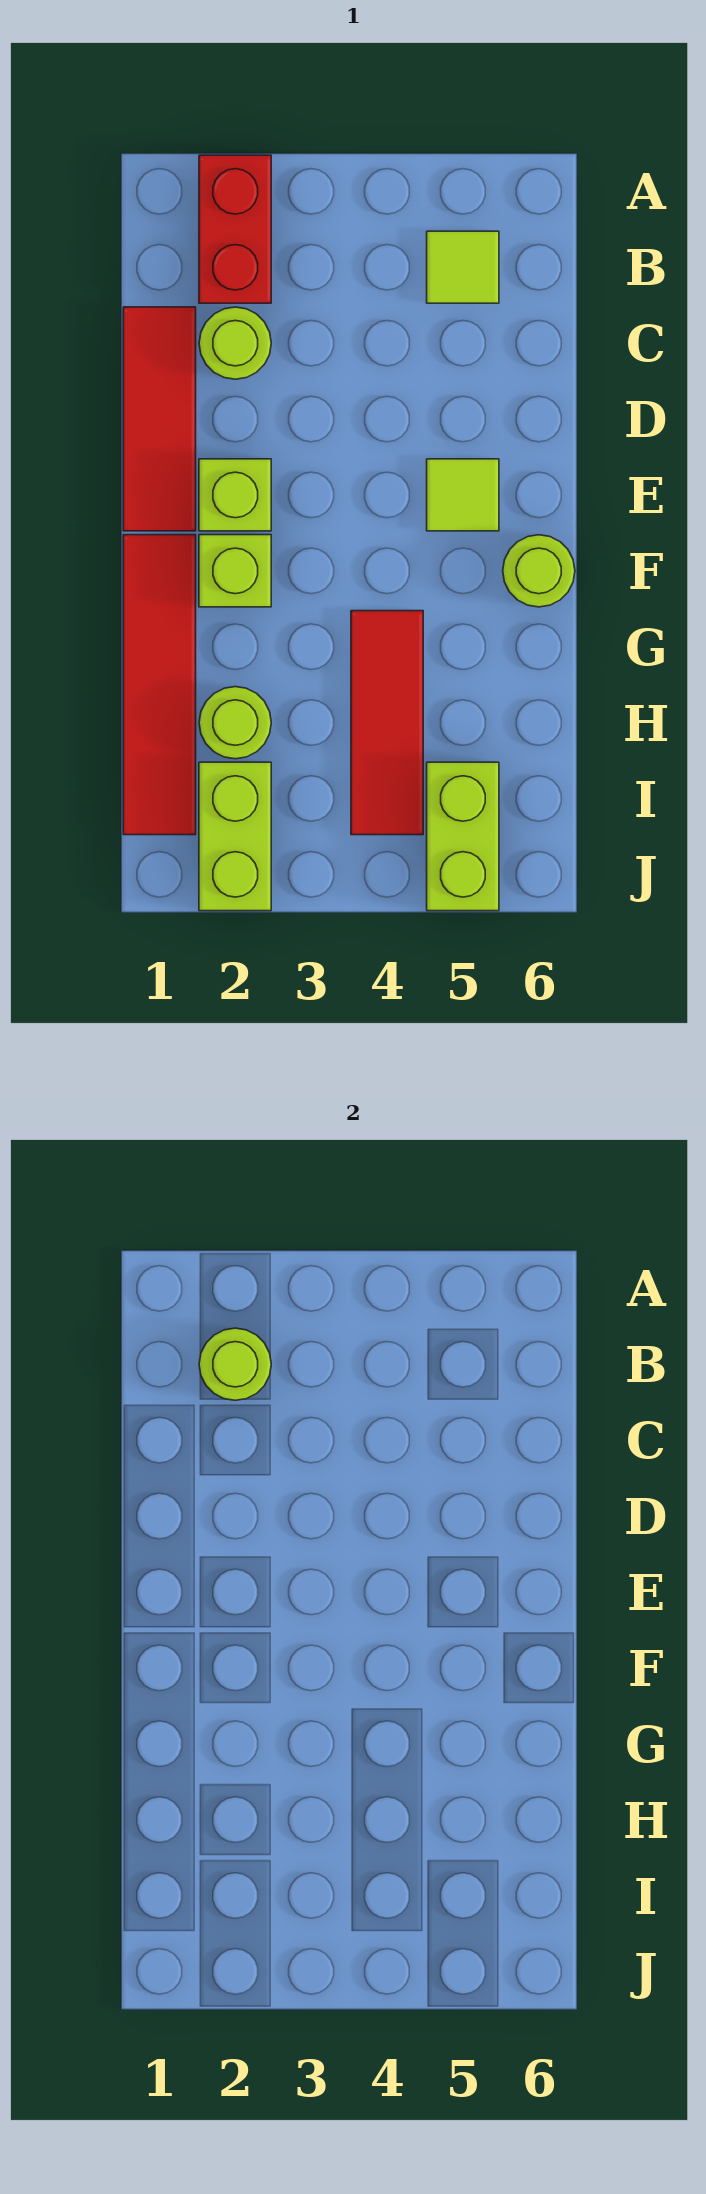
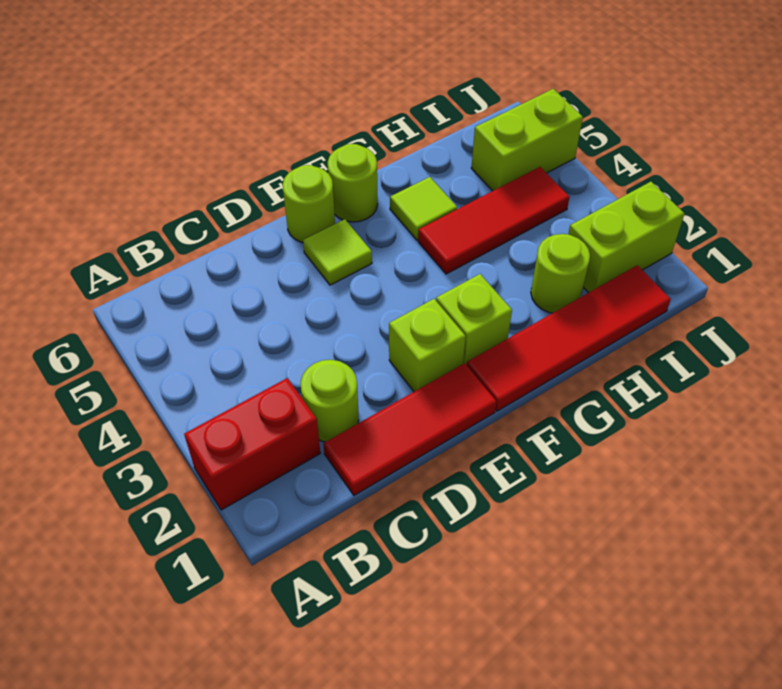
lime round brick B2 level 2 -> lime round brick E6 level 1
lime tile B5 level 1 -> lime tile G5 level 1

